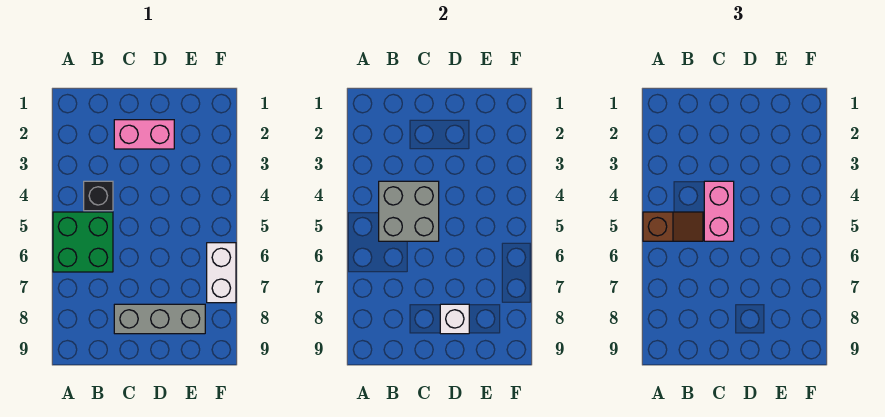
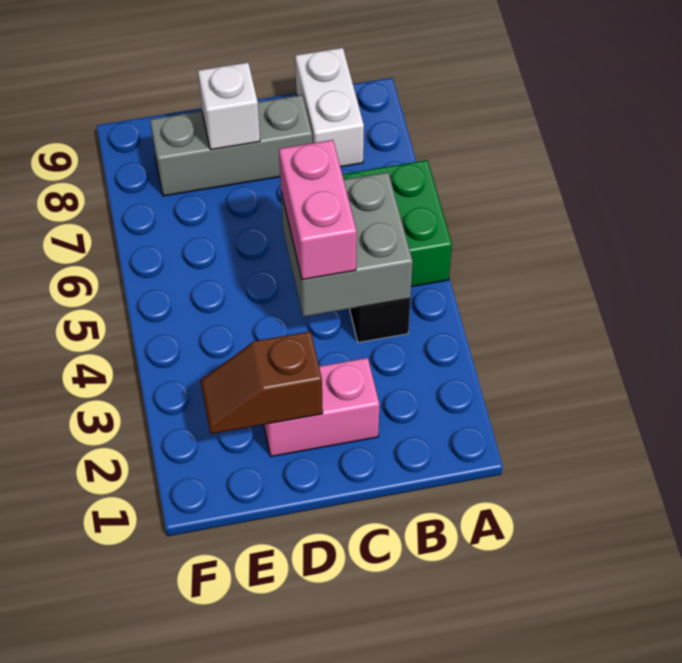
brown slope A5:B5 level 3 top A -> brown slope D2:E2 level 2 top D
white brick F6:F7 level 1 -> white brick B8:B9 level 1

